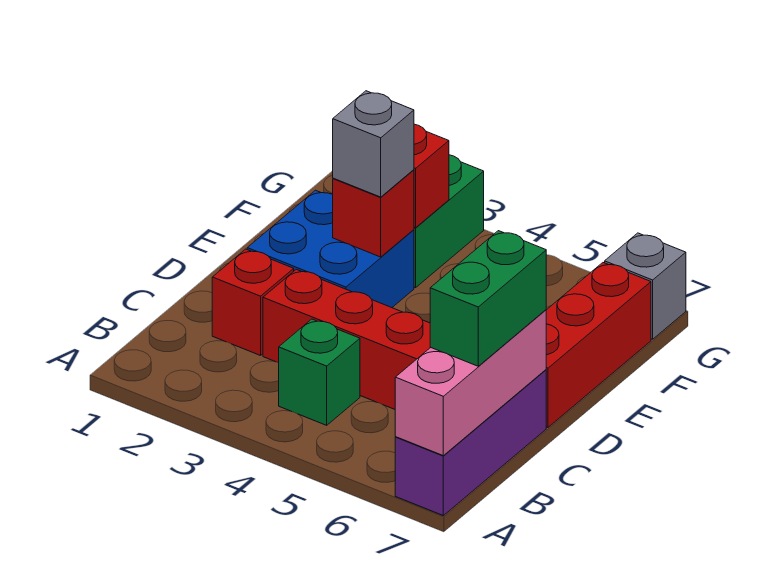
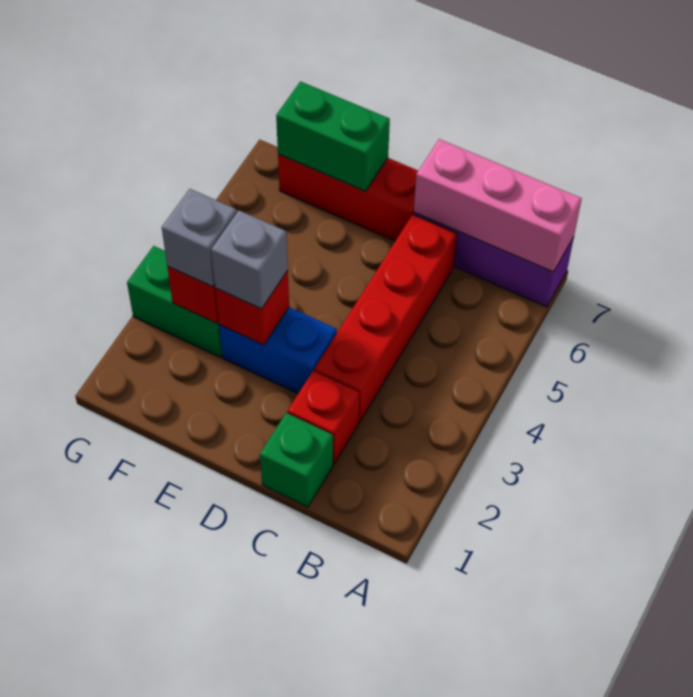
green brick B4 level 1 -> green brick C1 level 1
green brick B7:C7 level 3 -> green brick E7:F7 level 2
blue brick D2:E3 level 1 -> blue brick D3:E3 level 1
grey brick G7 level 1 -> grey brick F3 level 3

